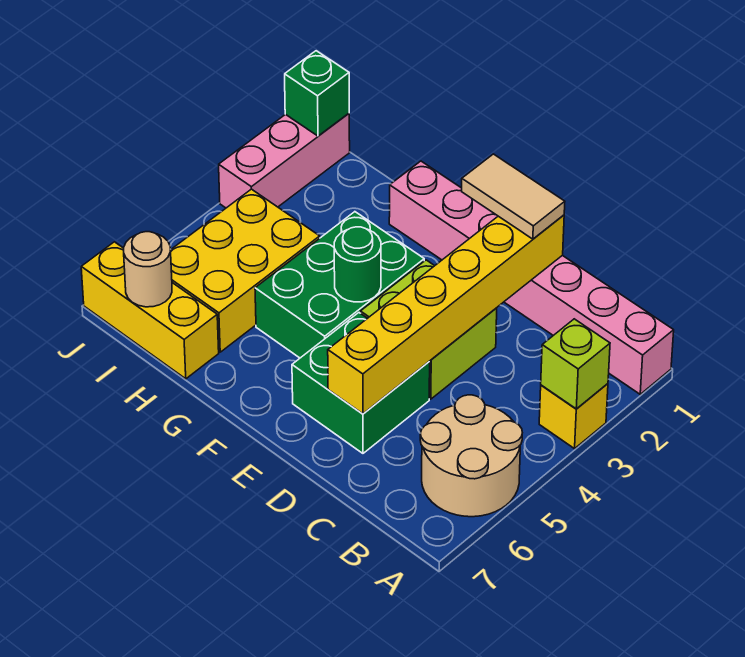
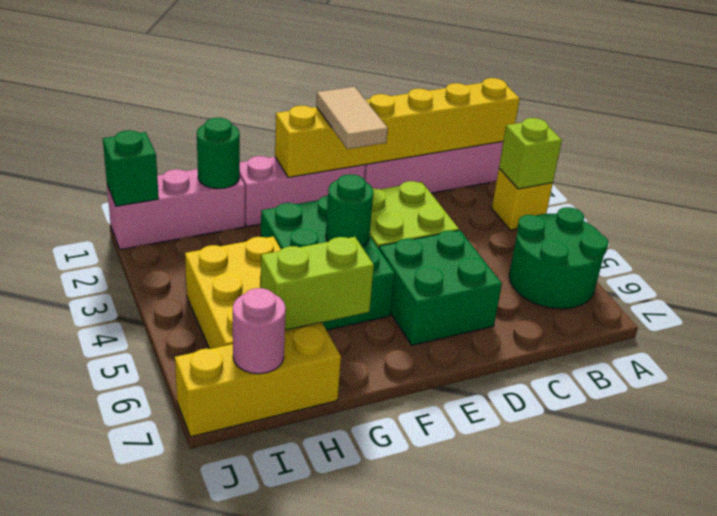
tan round brick A5:B6 level 1 -> green round brick A5:B6 level 1
yellow brick D1:D6 level 2 -> yellow brick A1:F1 level 2
tan tile D1:E1 level 3 -> tan tile E1:E2 level 3
none -> lime brick G6:H6 level 2
none -> green round brick H1 level 2
tan round brick I7 level 2 -> pink round brick I7 level 2
pink brick J1:J3 level 1 -> pink brick H1:J1 level 1

